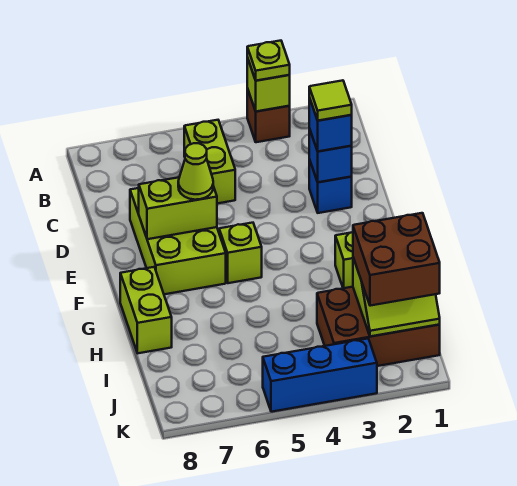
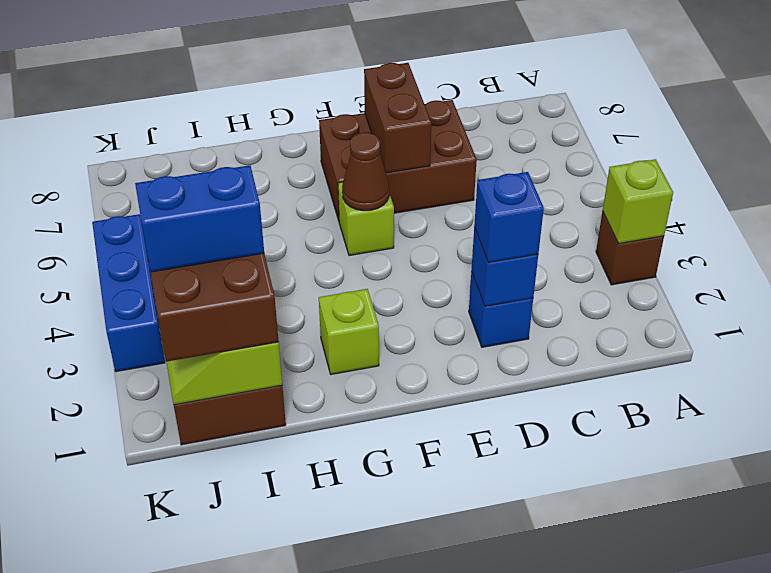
lime plate A3 level 3 -> none
lime brick B5:C5 level 1 -> none
lime tile D2 level 4 -> none
lime brick D6:F7 level 1 -> brown brick D6:F7 level 1
lime brick E6:E7 level 2 -> brown brick E6:E7 level 2
lime cone E6 level 3 -> none
none -> brown cone F5 level 2
lime brick G8:H8 level 1 -> none
none -> blue brick I2:J2 level 4

